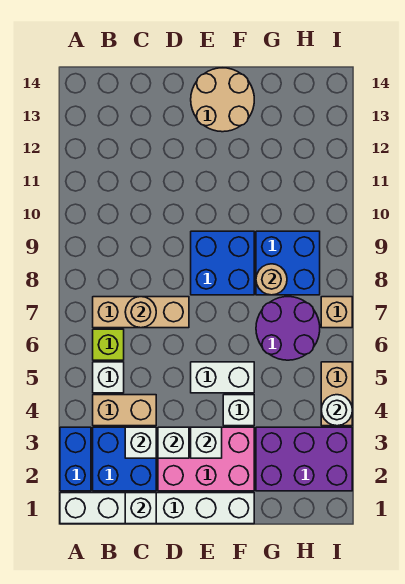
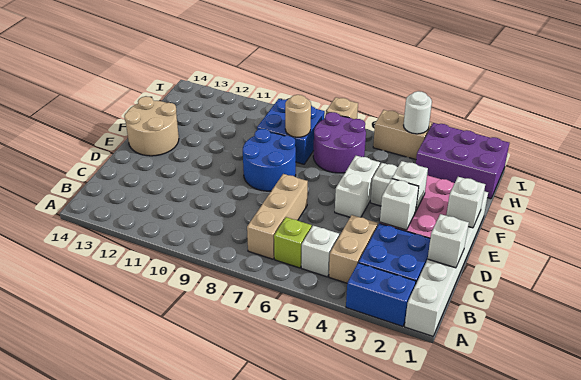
white brick C3 level 2 -> white brick E1 level 2
tan round brick C7 level 2 -> none
blue brick E8:F9 level 1 -> blue round brick E8:F9 level 1
purple brick G2:I3 level 1 -> purple brick H1:I3 level 1

